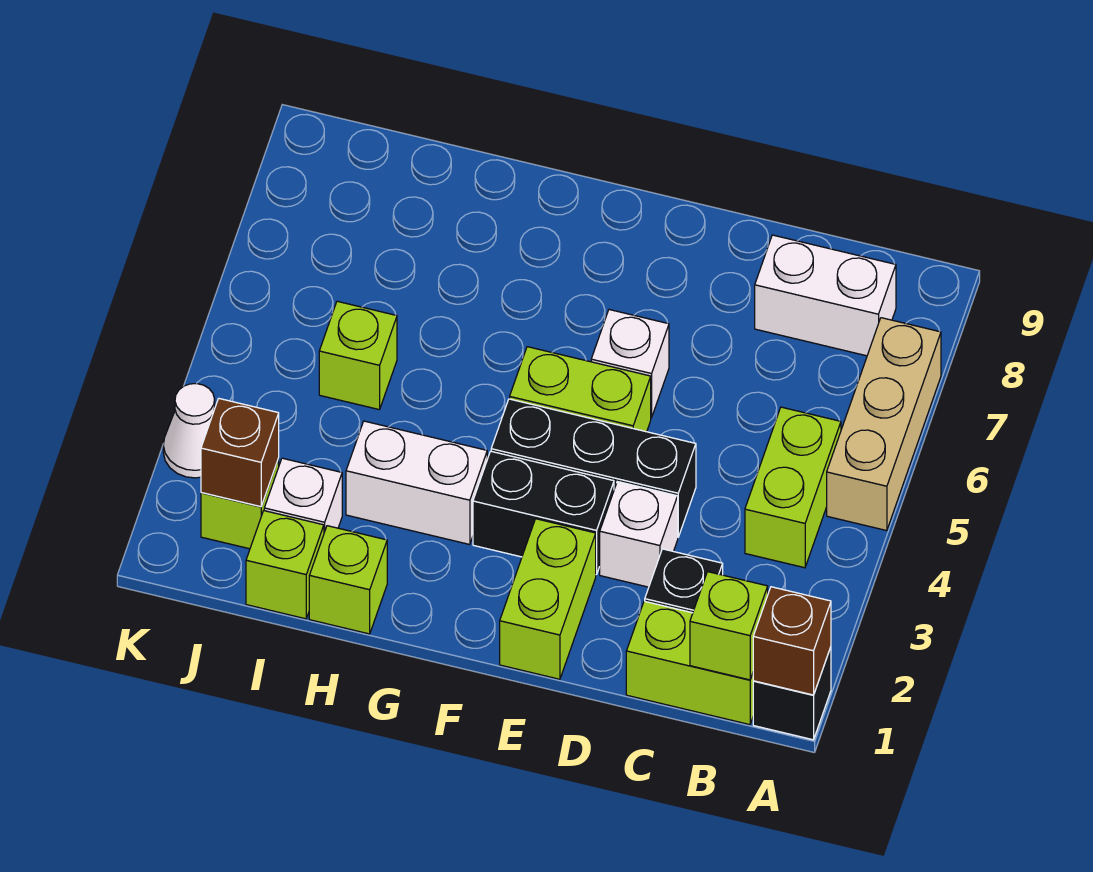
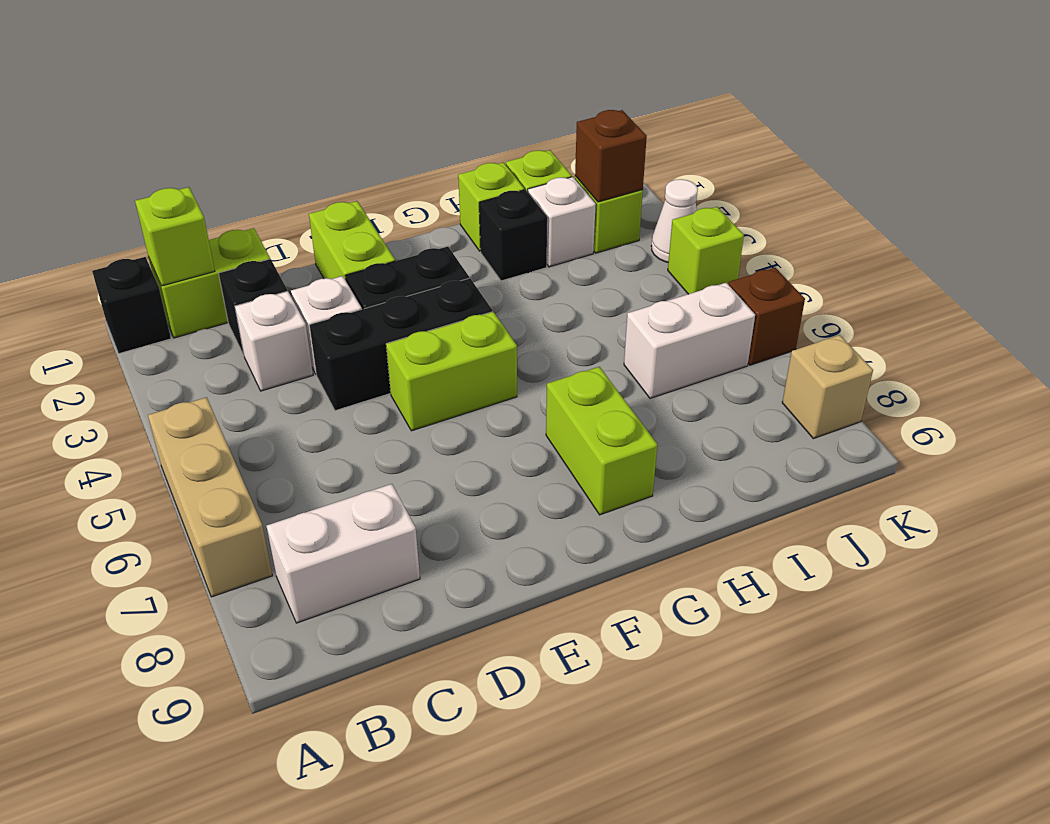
brown brick A1 level 2 -> brown brick K6 level 1
lime brick B4:B5 level 1 -> lime brick G7:G8 level 1
white brick E6 level 1 -> white brick C3 level 1
white brick G3:H3 level 1 -> white brick I6:J6 level 1
none -> black brick H2 level 1
lime brick I5 level 1 -> lime brick K4 level 1
none -> tan brick K8 level 1

